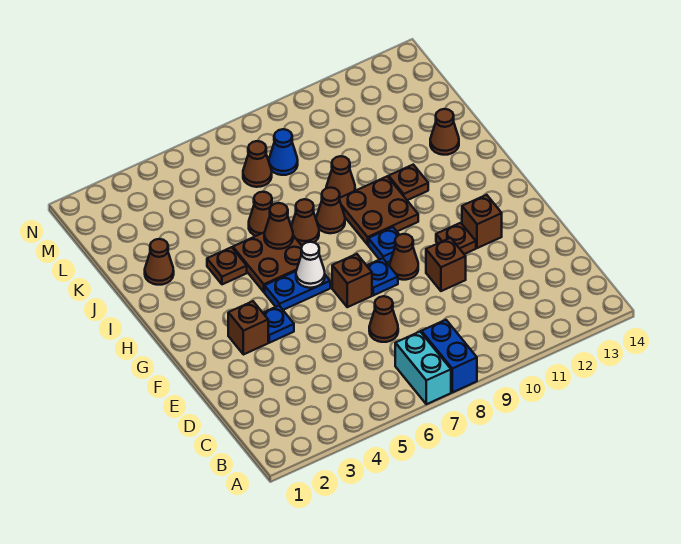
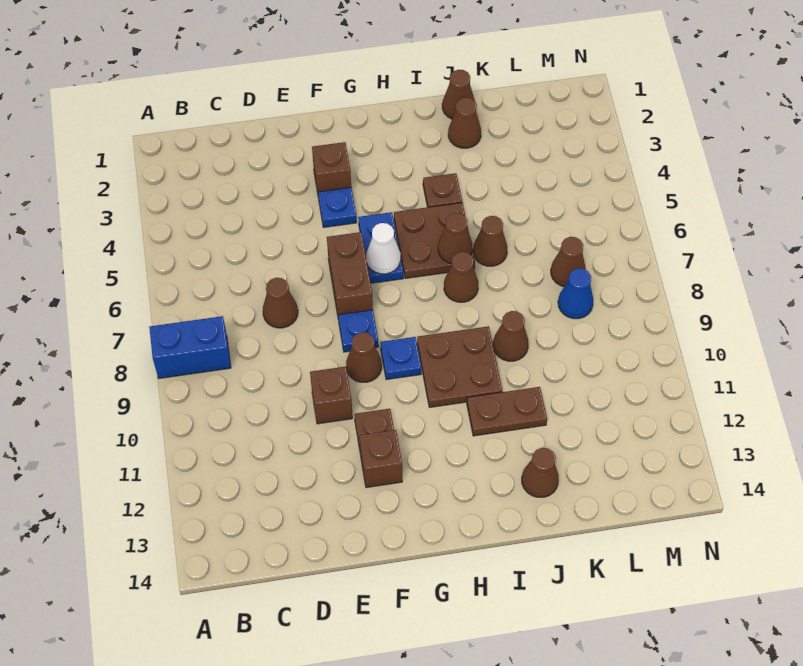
cyan brick A7:B7 level 1 -> none
brown brick F7 level 1 -> brown brick F6:F7 level 1
brown cone I8 level 1 -> brown cone J1 level 1
brown plate I11 level 1 -> brown plate I11:J11 level 1

